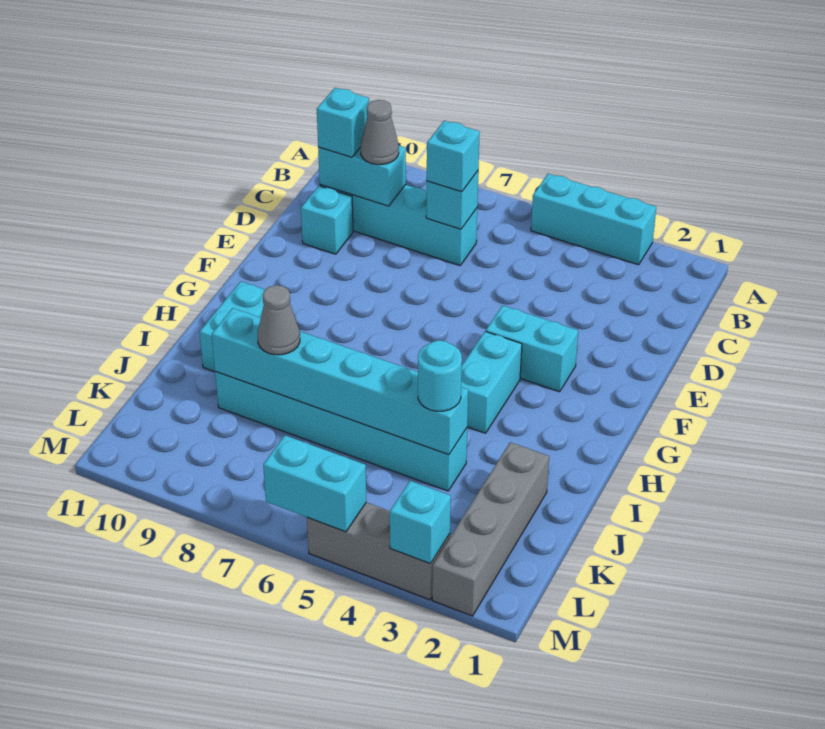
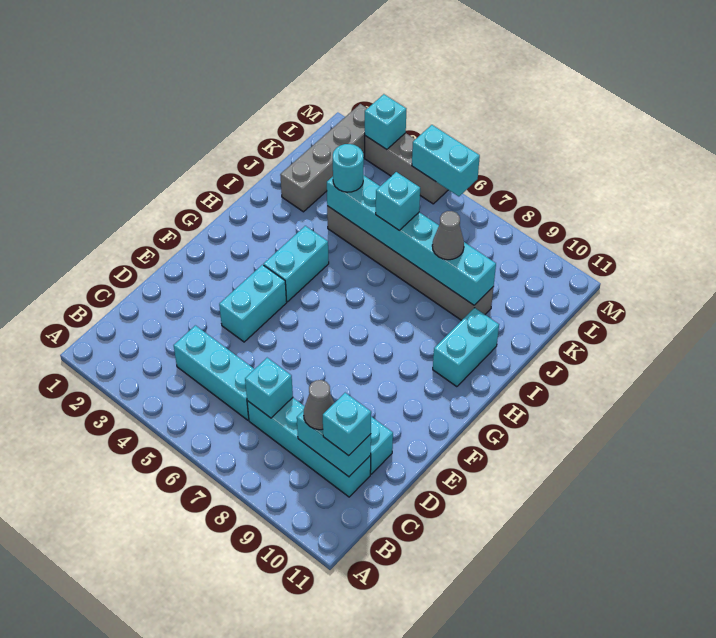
cyan brick A3:A5 level 1 -> cyan brick C4:C6 level 1
cyan brick C7 level 3 -> cyan brick J6 level 3
cyan brick F3:F4 level 1 -> cyan brick E4:F4 level 1
cyan brick J4:J9 level 1 -> grey brick J4:J9 level 1

